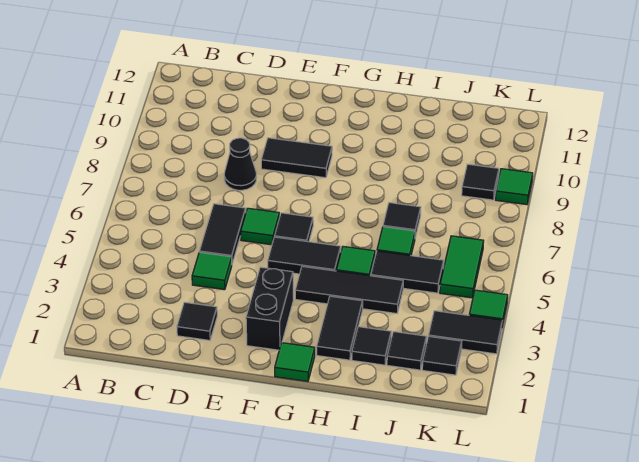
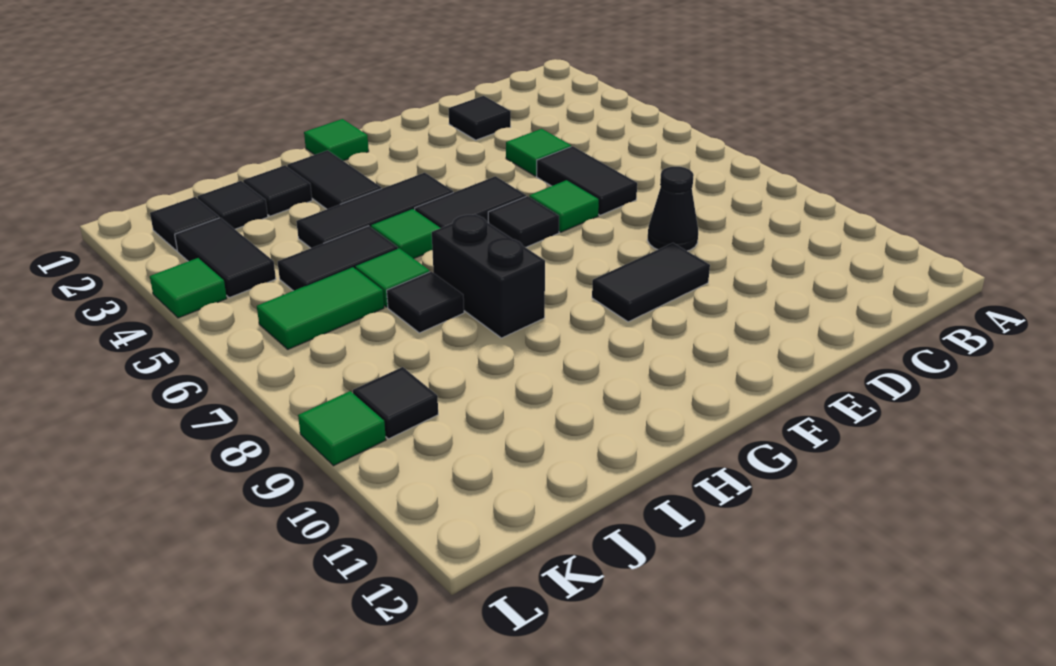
black brick F2:F3 level 1 -> black brick H7:H8 level 1
black tile K3:L3 level 1 -> black tile K3:K4 level 1
green tile K5:K6 level 1 -> green tile J6:K6 level 1

